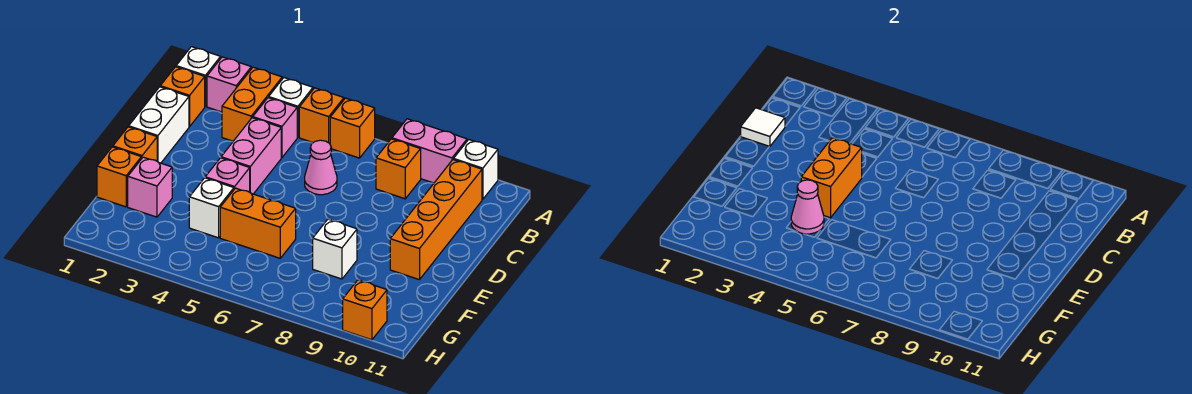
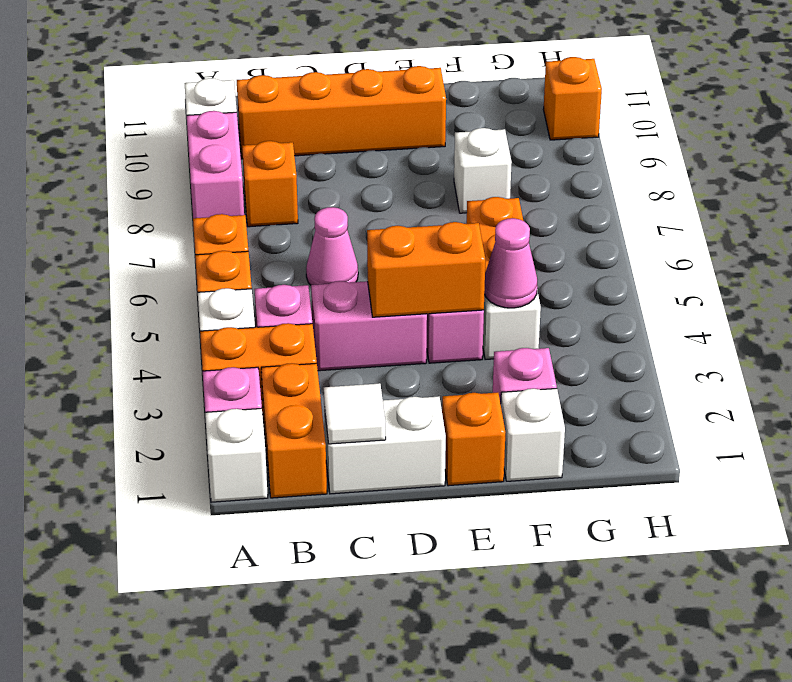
orange brick B1 level 1 -> orange brick B1:B2 level 1
orange brick F1 level 1 -> white brick F1 level 1

